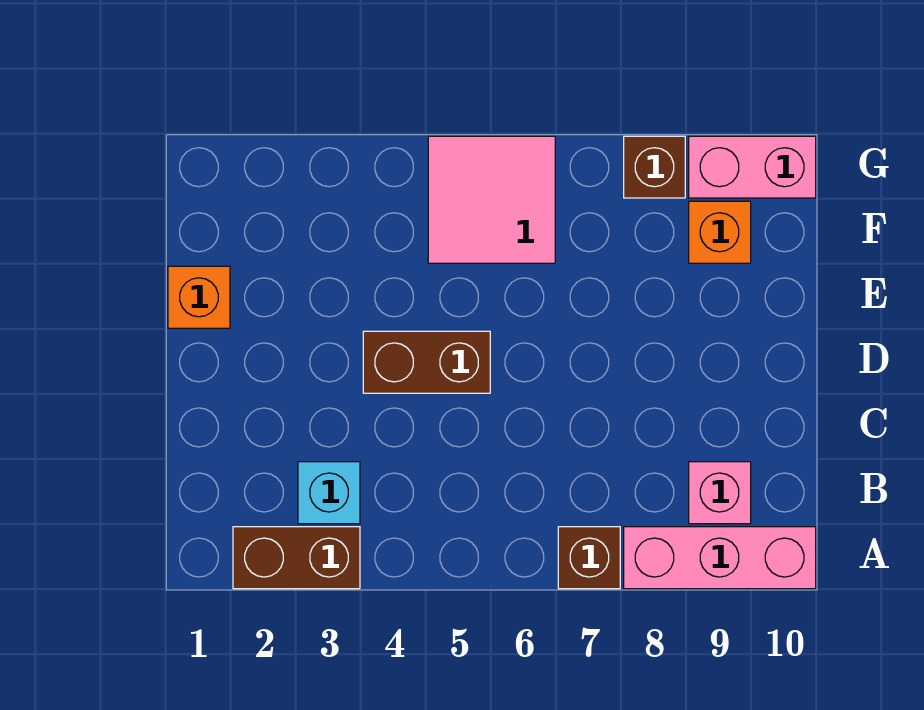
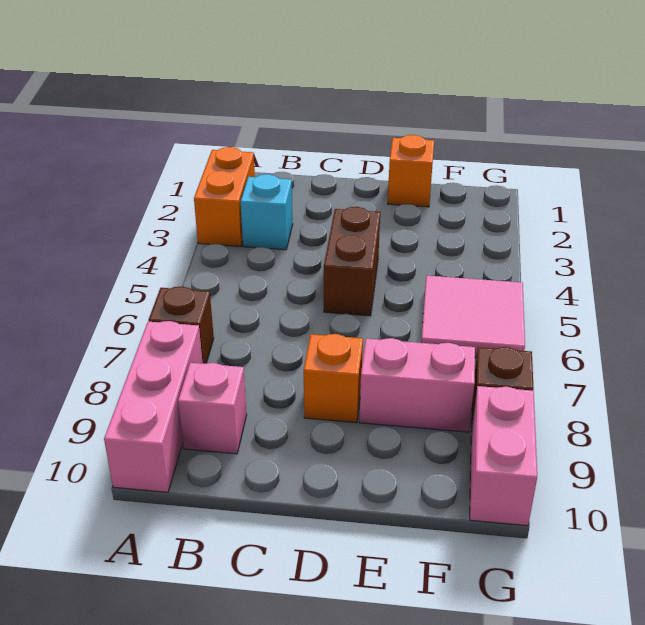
brown brick A2:A3 level 1 -> orange brick A2:A3 level 1
none -> pink brick E8:F8 level 1
orange brick F9 level 1 -> orange brick D8 level 1

